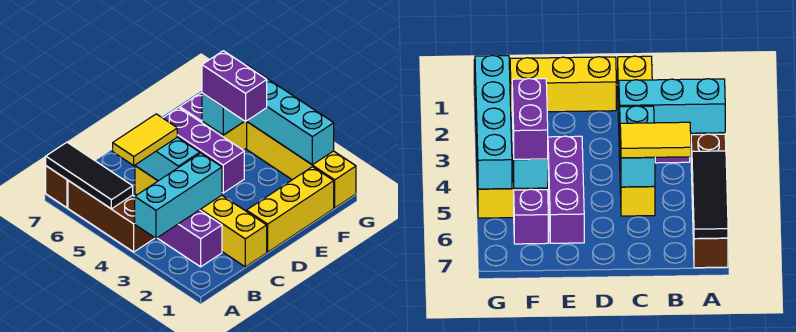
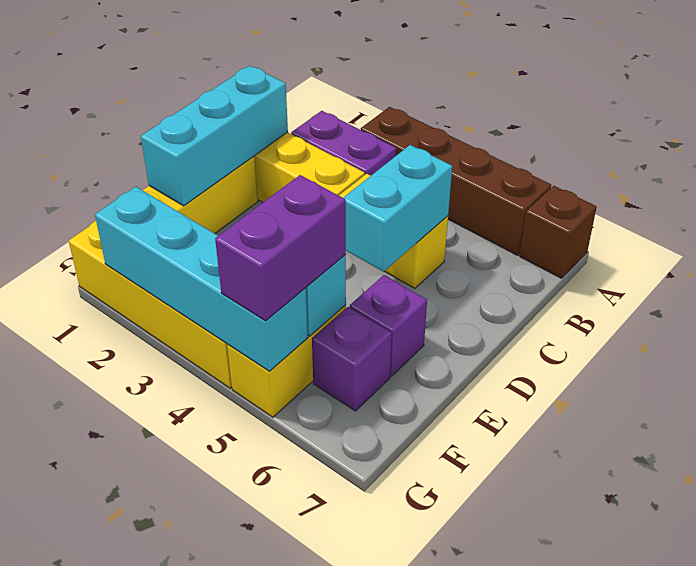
cyan brick A3:C3 level 2 -> cyan brick C1:E1 level 2
brown brick A4:A6 level 1 -> brown brick A3:A6 level 1
black tile A5:A7 level 2 -> none
yellow tile B5:C5 level 3 -> none
cyan brick C4:C5 level 2 -> cyan brick C5:D5 level 2
purple brick E4:E6 level 1 -> purple brick E6 level 1
purple brick F4:F5 level 3 -> purple brick F5:G5 level 3

